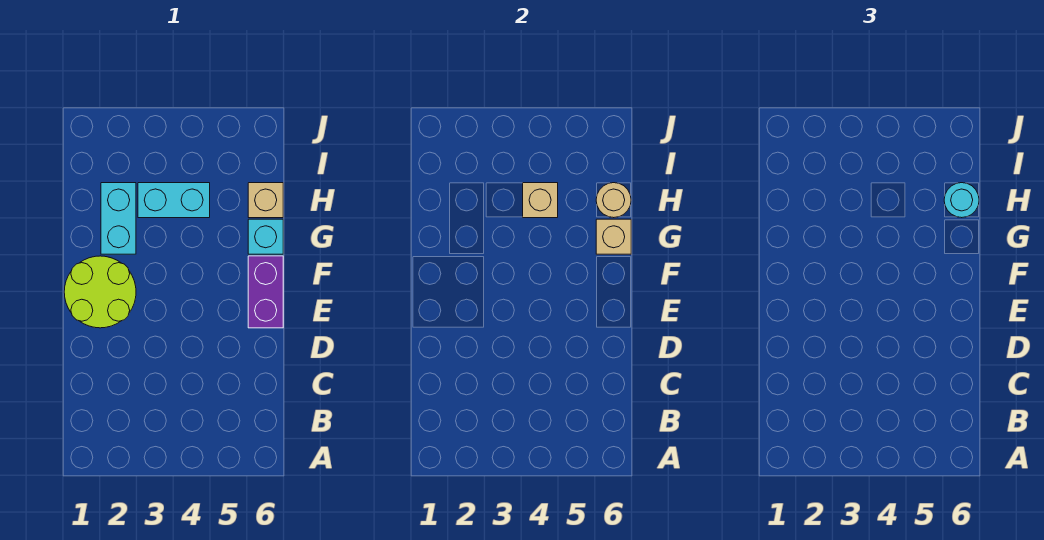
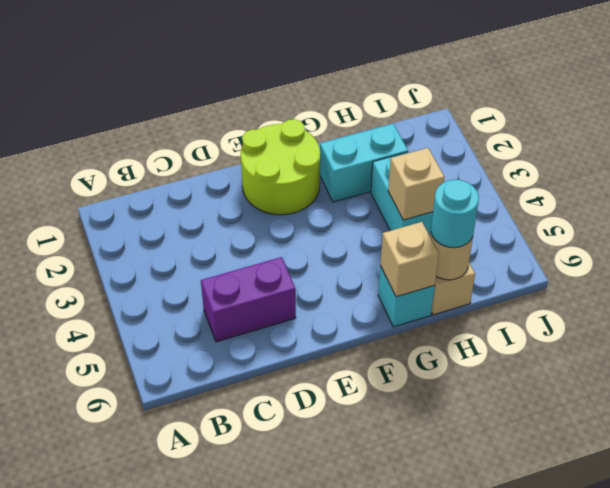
purple brick E6:F6 level 1 -> purple brick C5:D5 level 1

